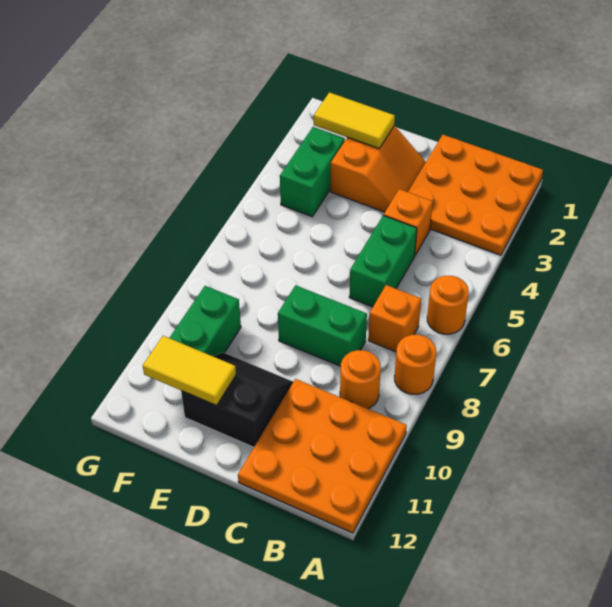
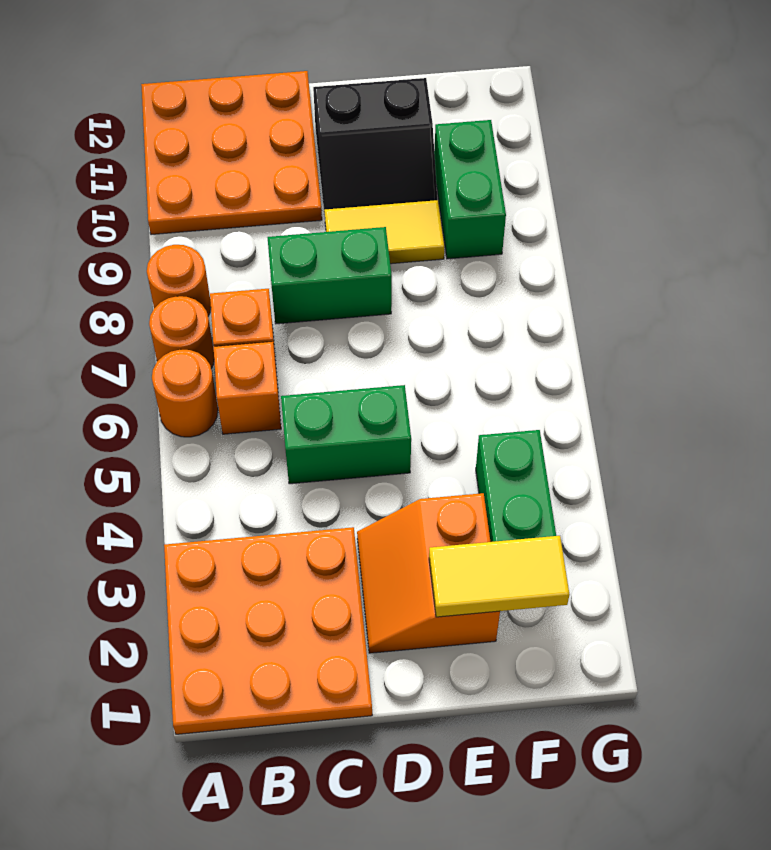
orange round brick B9 level 1 -> orange round brick A7 level 1
orange brick C4 level 1 -> orange brick B6 level 1
green brick C5:C6 level 1 -> green brick C5:D5 level 1
yellow tile E11:F11 level 2 -> yellow tile D9:E9 level 1

